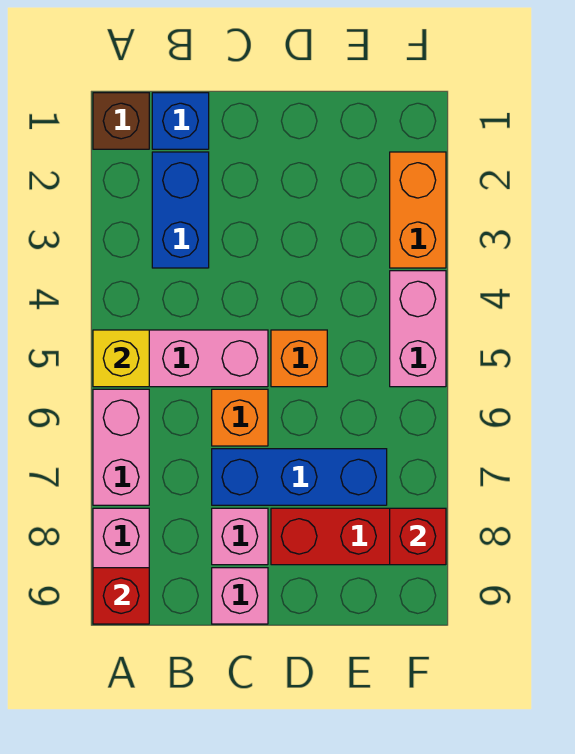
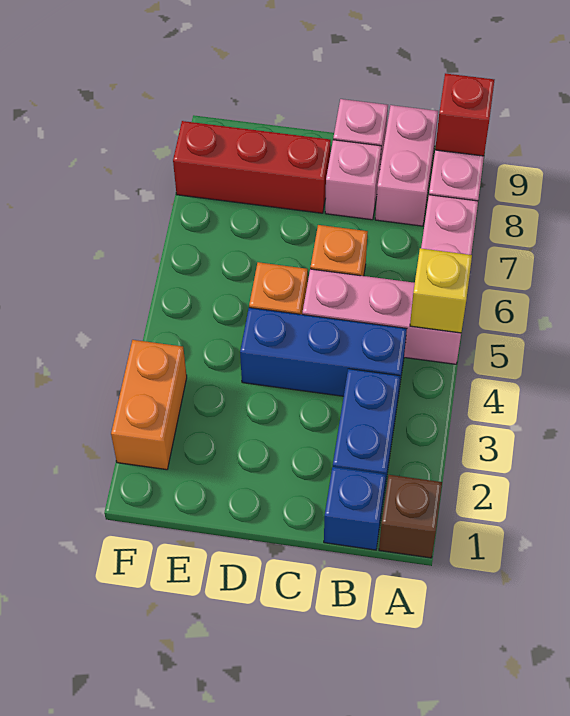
blue brick C7:E7 level 1 -> blue brick B4:D4 level 1
pink brick F4:F5 level 1 -> pink brick B8:B9 level 1
red brick F8 level 2 -> none

